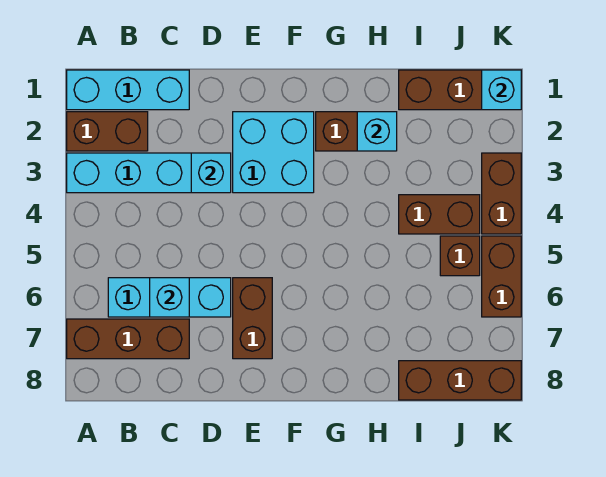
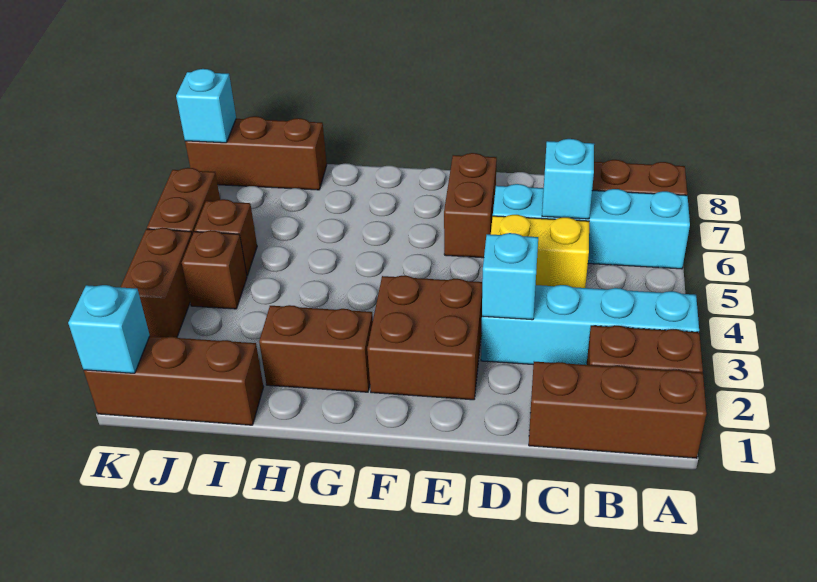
cyan brick A1:C1 level 1 -> brown brick A1:C1 level 1
cyan brick B6:D6 level 1 -> cyan brick A6:D6 level 1
none -> yellow brick C5:D5 level 1
cyan brick E2:F3 level 1 -> brown brick E2:F3 level 1
cyan brick H2 level 2 -> cyan brick K8 level 2
brown brick I4:J4 level 1 -> brown brick J4 level 1

